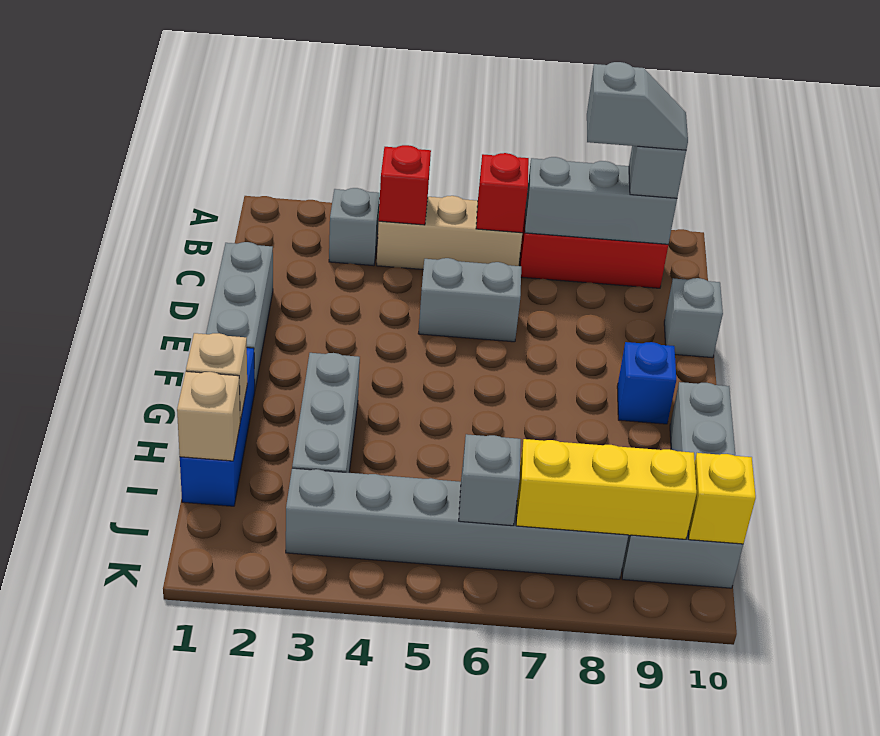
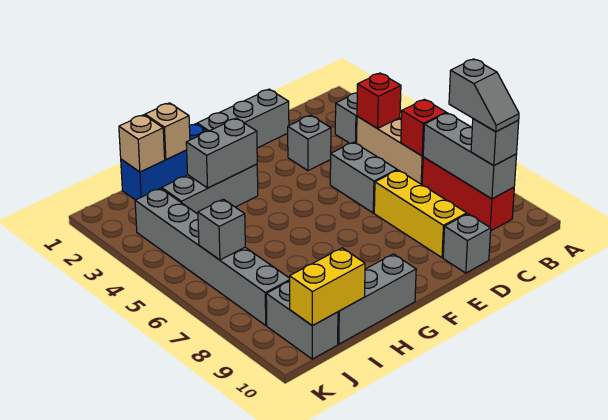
none -> grey brick D3 level 1
blue brick F9 level 1 -> none
none -> grey brick G3:H3 level 2
yellow brick J7:J9 level 2 -> yellow brick D7:D9 level 1
yellow brick J10 level 2 -> yellow brick I10:J10 level 2

